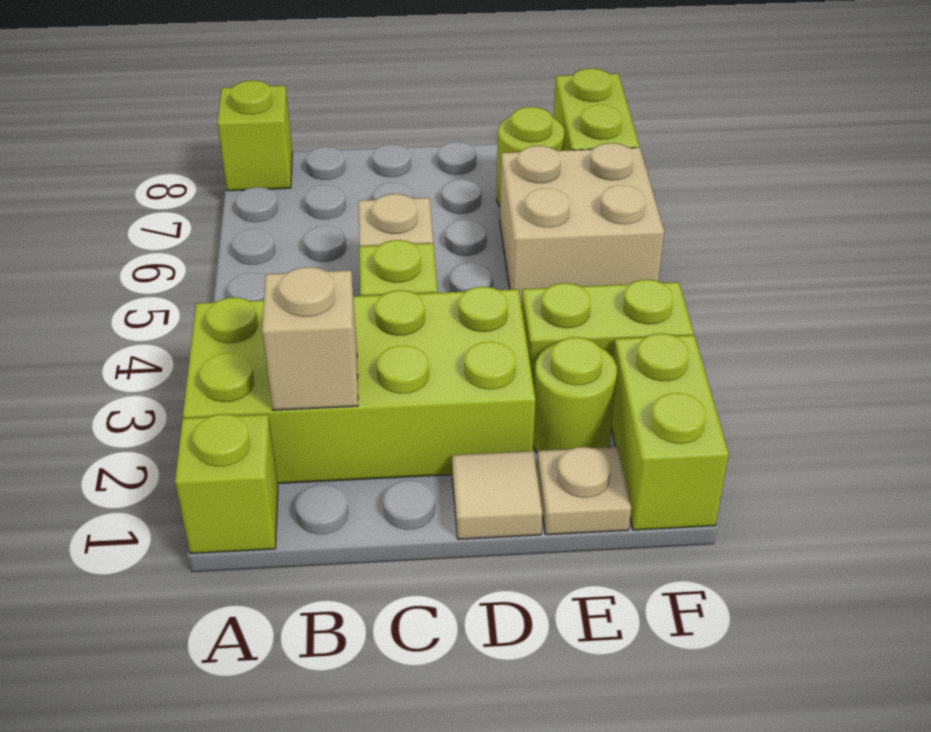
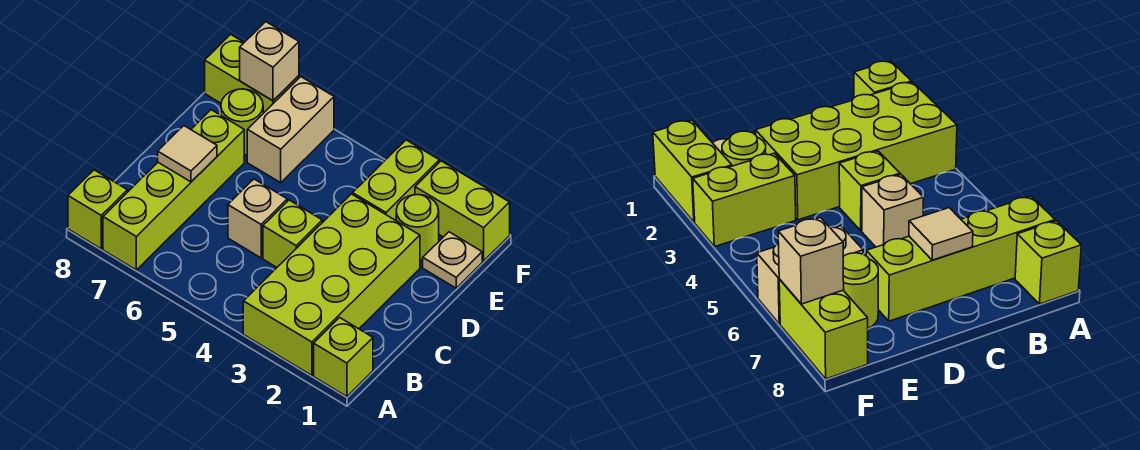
none -> lime brick A7:D7 level 1
tan brick B2 level 2 -> tan brick F7 level 2
tan tile D1 level 1 -> tan tile C7 level 2
tan brick E5:F6 level 1 -> tan brick E6:F6 level 1

